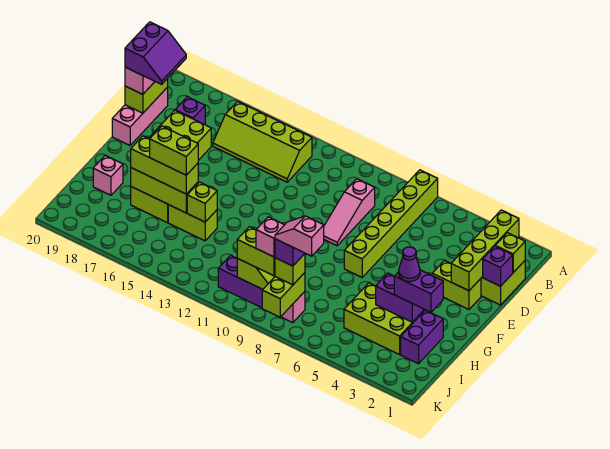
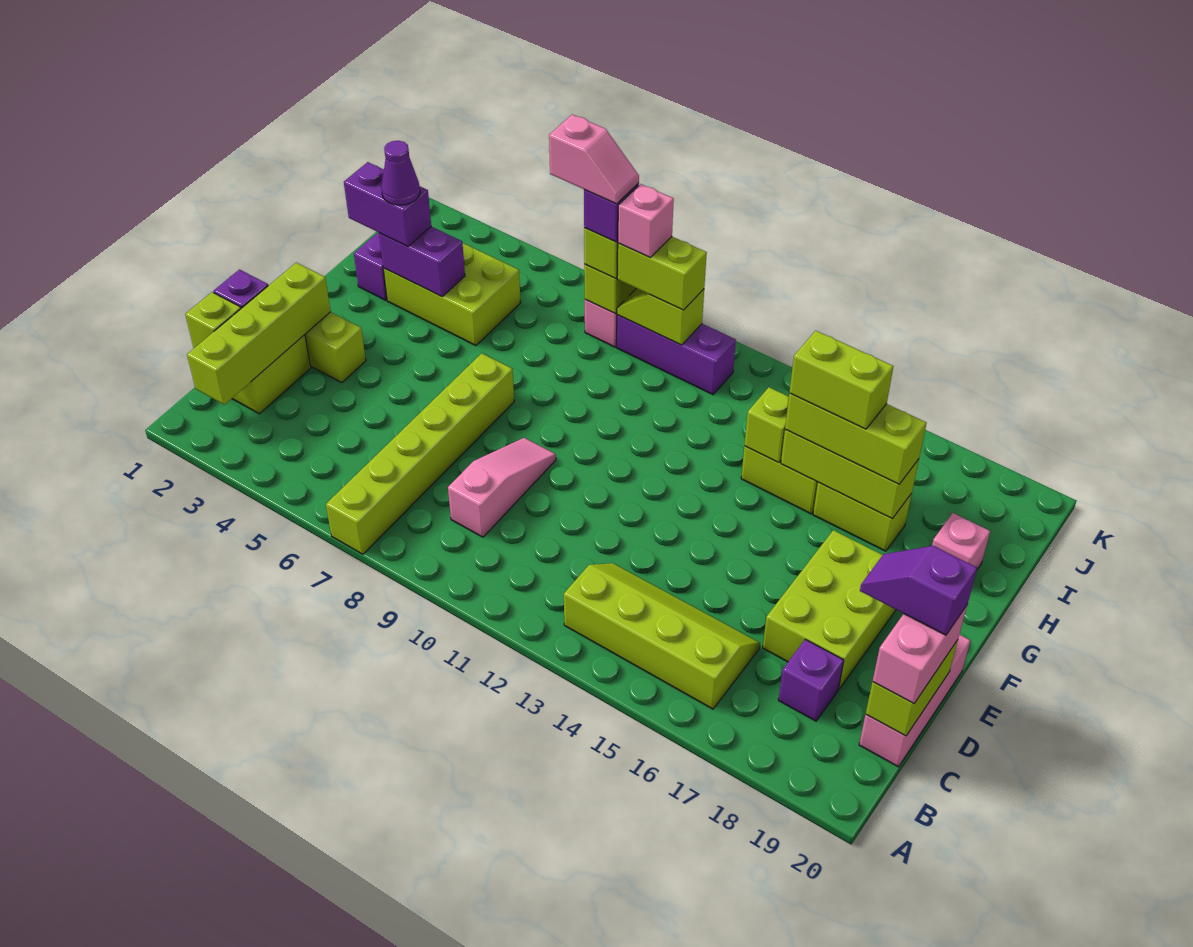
purple slope C19:D20 level 4 top 20 -> purple slope D19:D20 level 4 top 20

